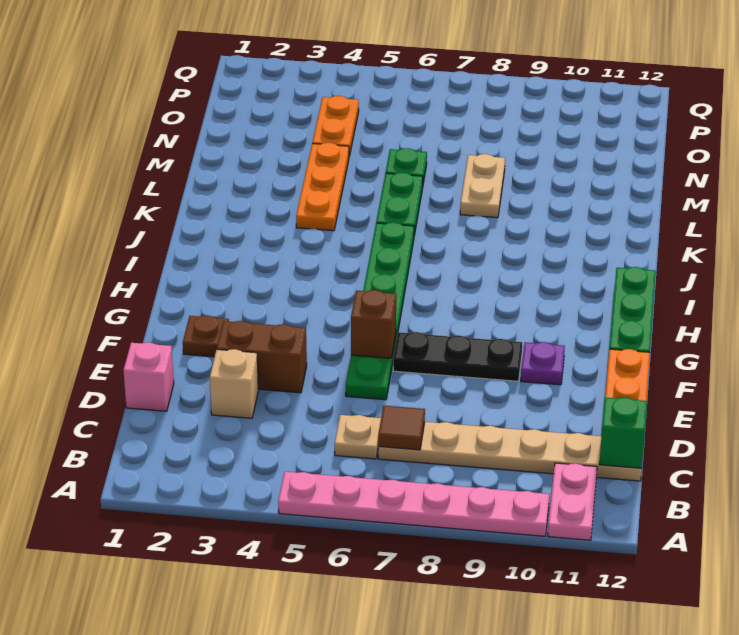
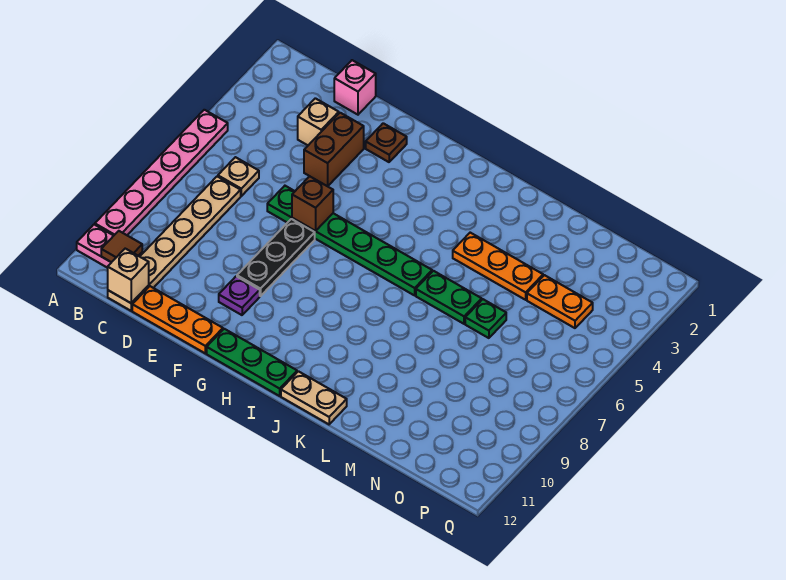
brown tile C7 level 2 -> brown tile B11 level 2
green brick C12 level 2 -> tan brick C12 level 2
tan plate L8:M8 level 1 -> tan plate J12:K12 level 1

